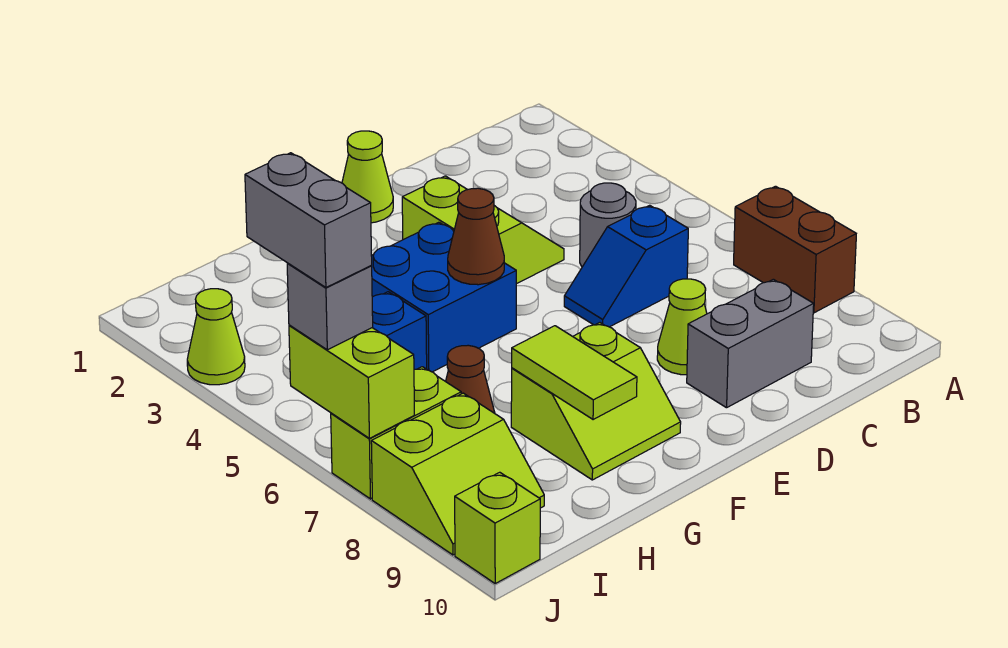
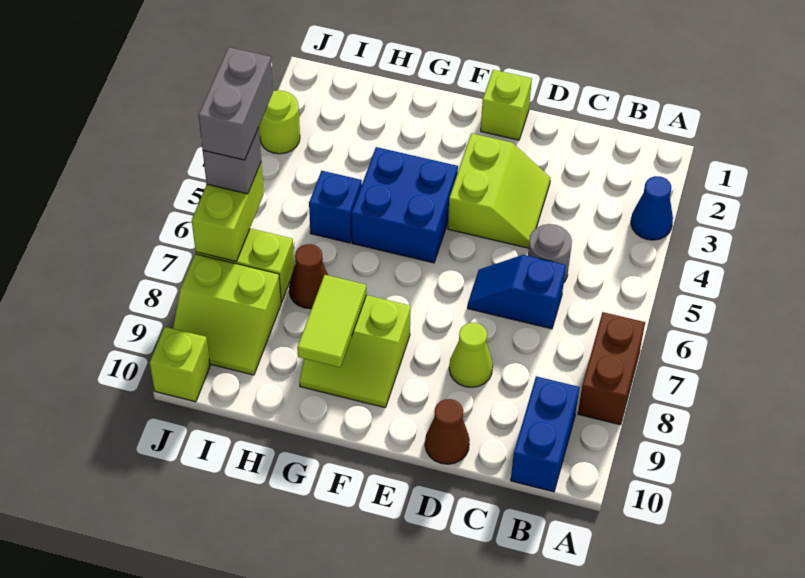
none -> blue cone A3 level 1
none -> blue brick B9:B10 level 1
grey brick C9:D9 level 1 -> none
lime cone E1 level 1 -> lime brick E1 level 1
brown cone F5 level 2 -> brown cone D10 level 1
lime cone J3 level 1 -> lime round brick J3 level 1

